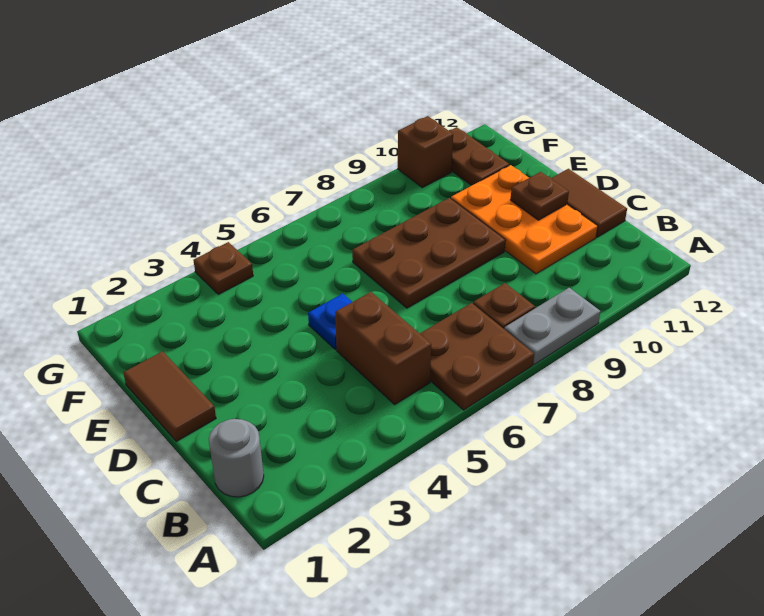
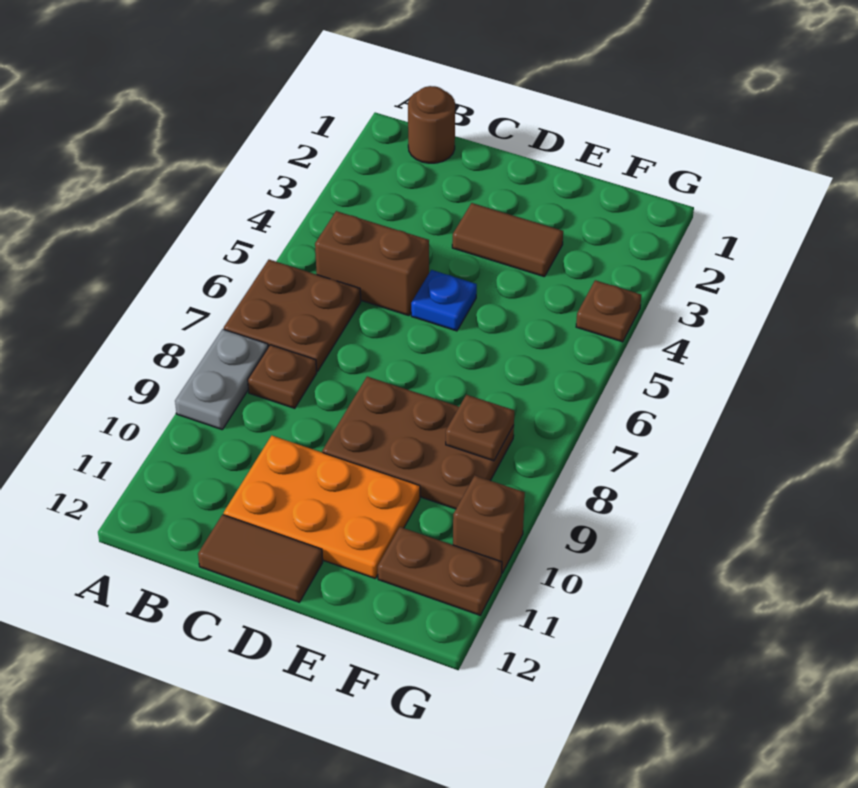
grey round brick B1 level 1 -> brown round brick B1 level 1
brown tile D1:E1 level 1 -> brown tile D3:E3 level 1
brown plate D7:E9 level 1 -> brown plate D8:F9 level 1
brown plate D11 level 2 -> brown plate F8 level 2

